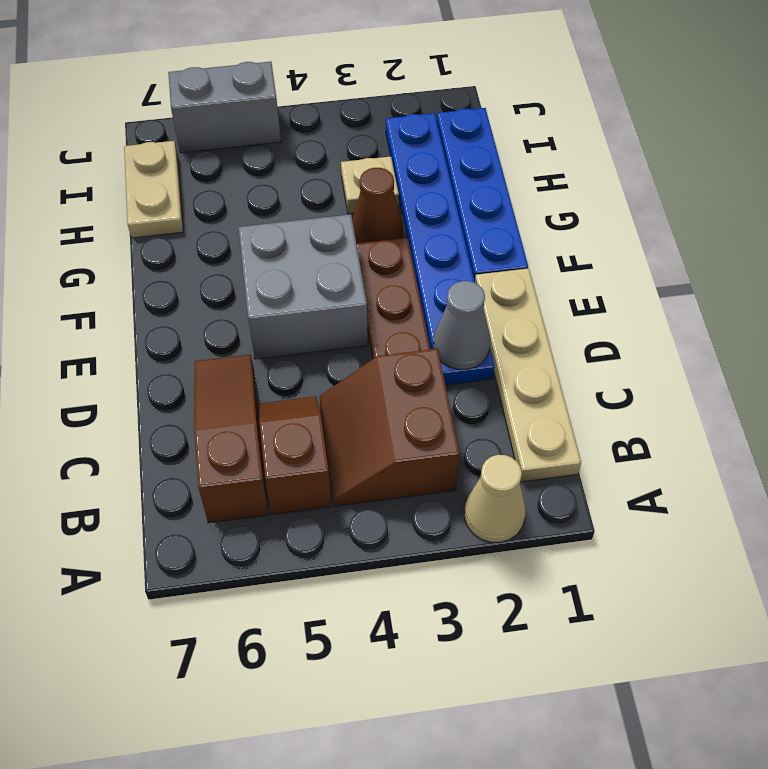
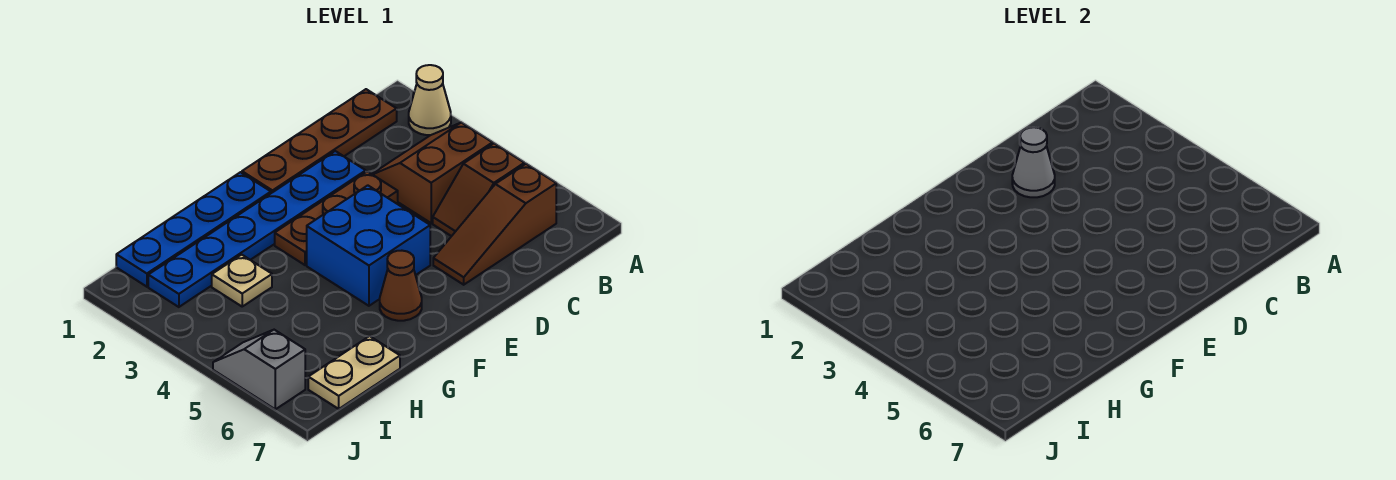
tan plate B1:E1 level 1 -> brown plate B1:E1 level 1
brown slope B3:C4 level 1 top 3 -> brown slope B3:C4 level 1 top 4
grey brick E4:F5 level 1 -> blue brick E4:F5 level 1
brown cone G3 level 1 -> brown cone F6 level 1
grey brick J5:J6 level 1 -> grey slope J5:J6 level 1 top 6

